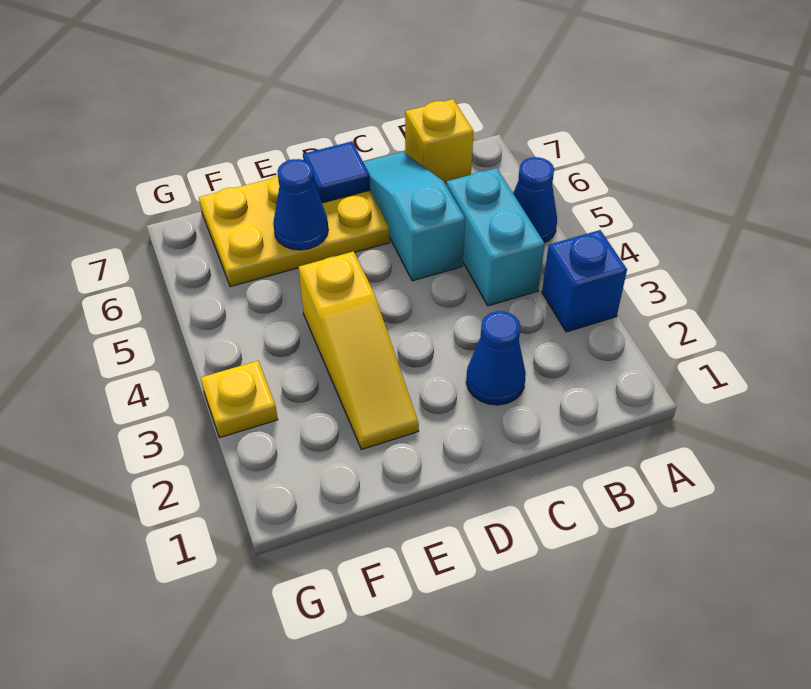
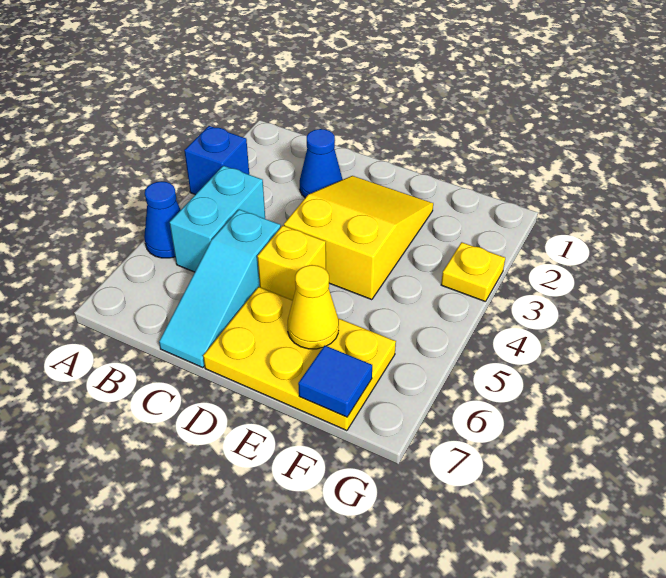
yellow brick B7 level 1 -> yellow brick D5 level 1
blue tile D7 level 2 -> blue tile F7 level 2
yellow slope E2:E4 level 1 top 4 -> yellow slope D2:E4 level 1 top 4
blue cone E6 level 2 -> yellow cone E6 level 2

